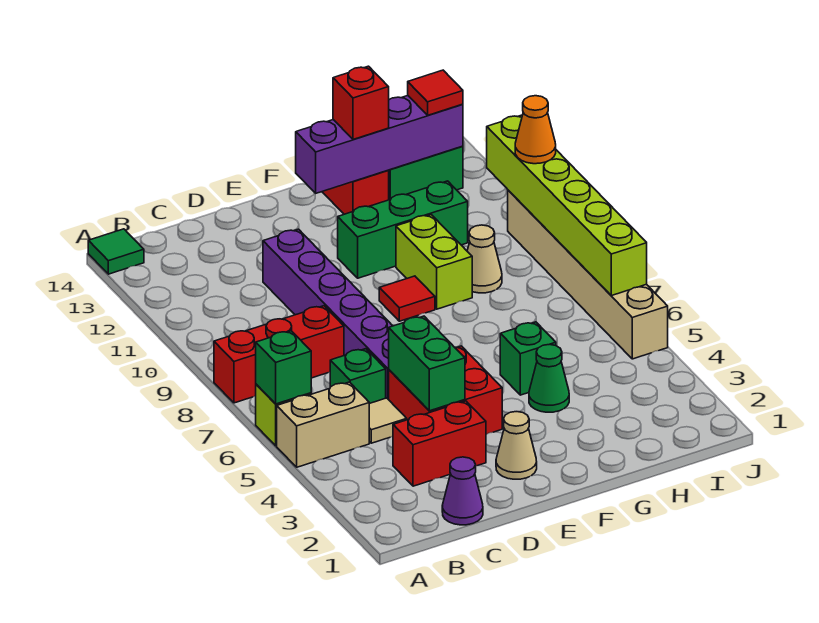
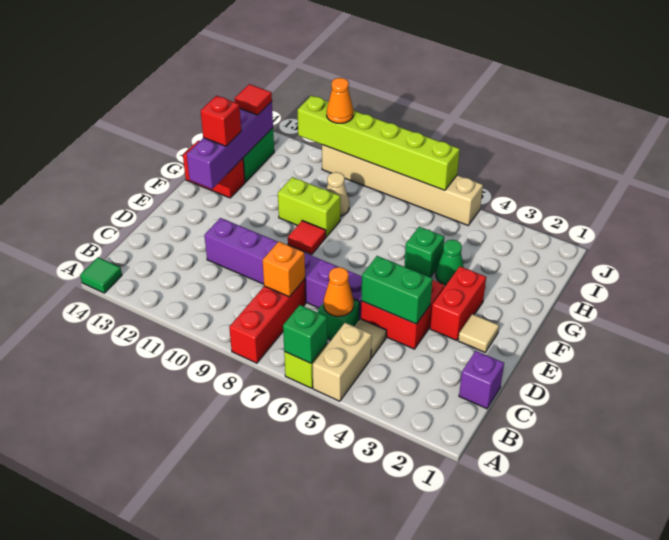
purple cone C1 level 1 -> purple brick C1 level 1
red brick C3:D3 level 1 -> red brick E3:F3 level 1
none -> orange cone C6 level 2
none -> orange brick C8 level 2
tan cone E2 level 1 -> tan tile E2 level 1
green brick F11:H11 level 1 -> none

